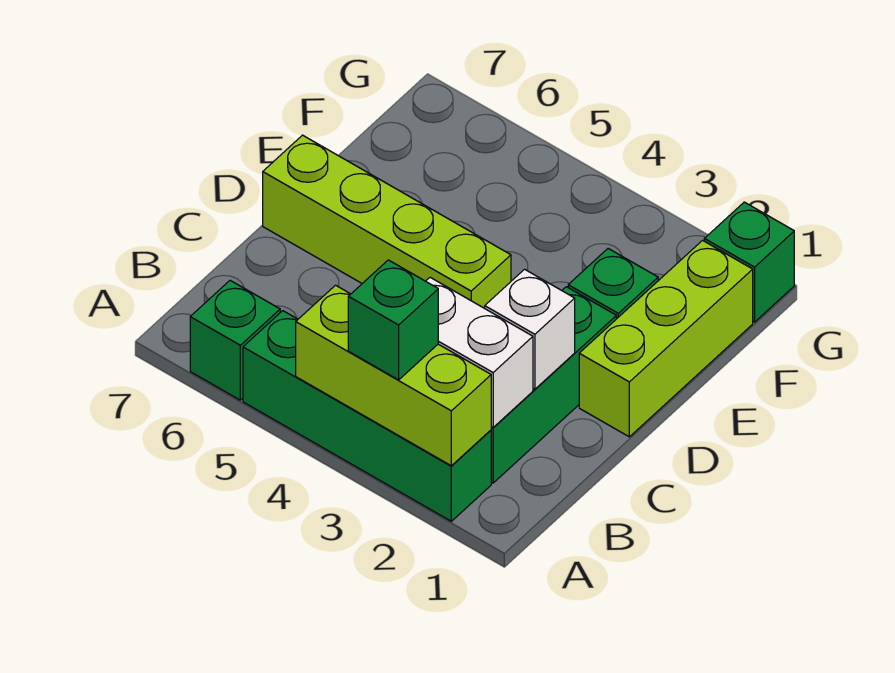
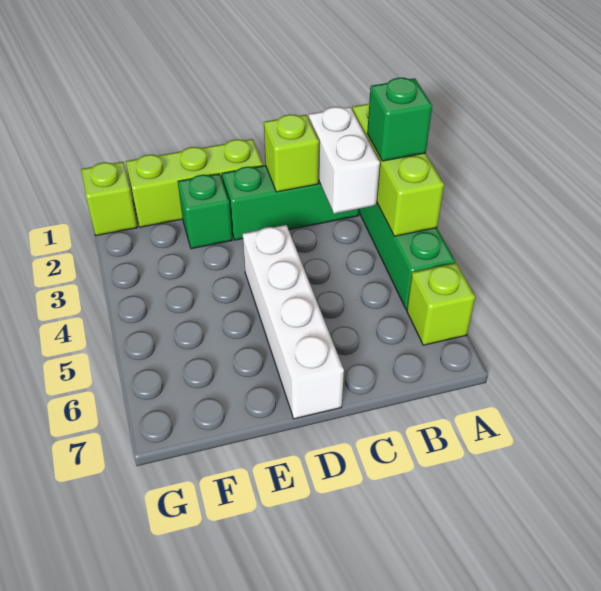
green brick A6 level 1 -> lime brick A6 level 1
white brick C2 level 2 -> lime brick C2 level 2
lime brick D4:D7 level 1 -> white brick D4:D7 level 1
green brick G1 level 1 -> lime brick G1 level 1

